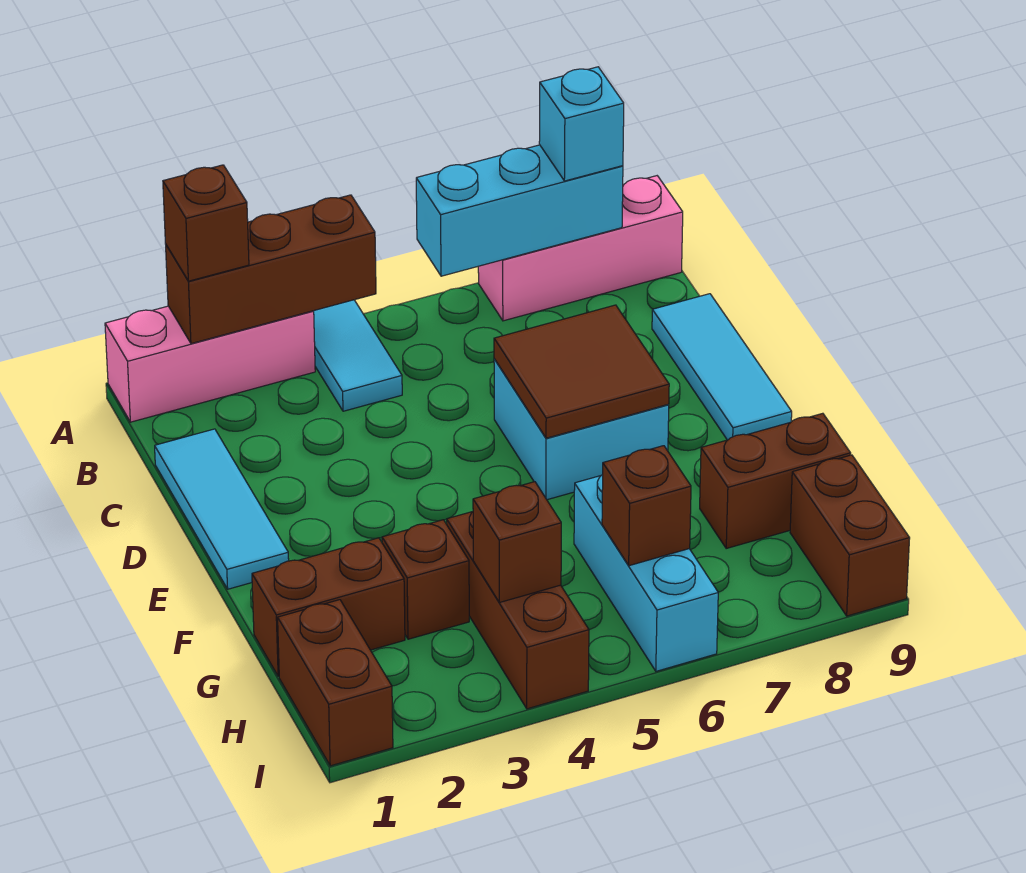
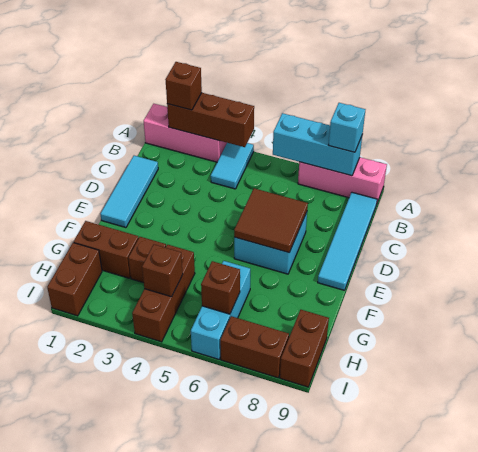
cyan tile C9:E9 level 1 -> cyan tile B9:E9 level 1
brown brick G8:G9 level 1 -> brown brick I7:I8 level 1

